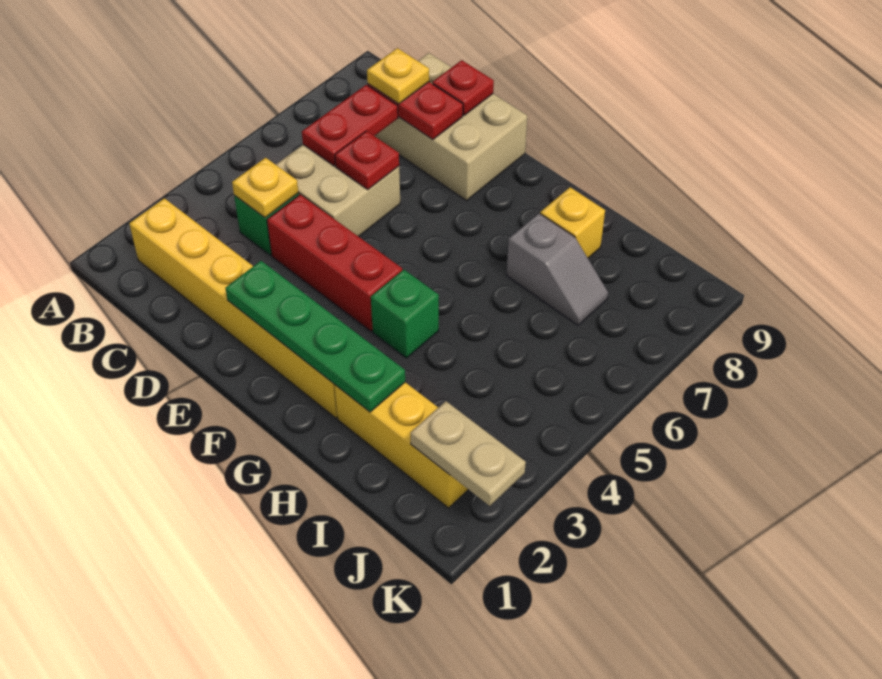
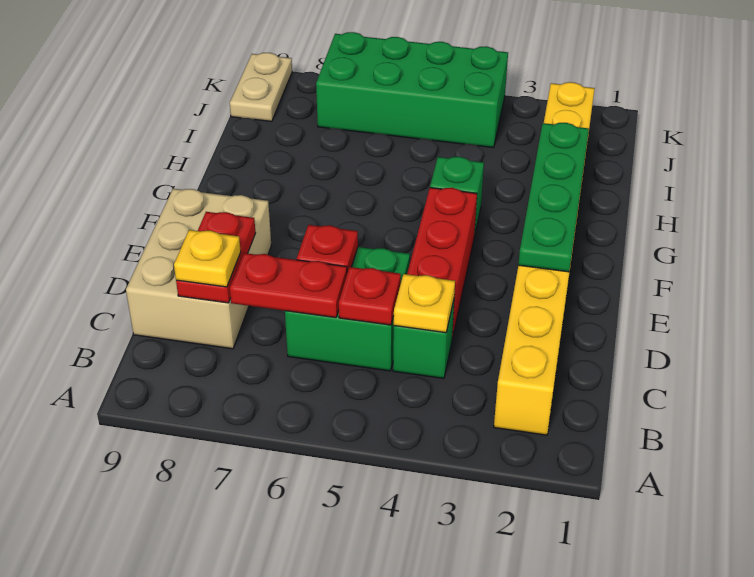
tan brick C5:D6 level 1 -> green brick C5:D6 level 1
red plate D9 level 2 -> red plate C5 level 2
grey slope H7:I7 level 1 top H -> none
yellow brick H8 level 1 -> none
tan plate J2:K2 level 2 -> tan plate J9:K9 level 1
none -> green brick J4:K7 level 1

